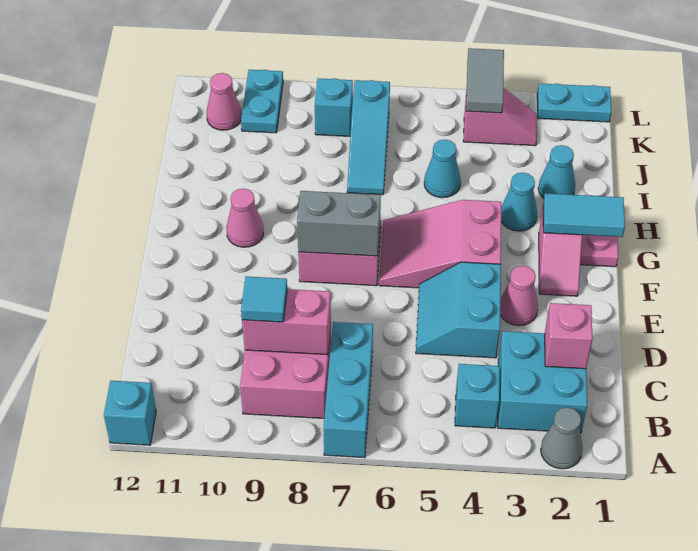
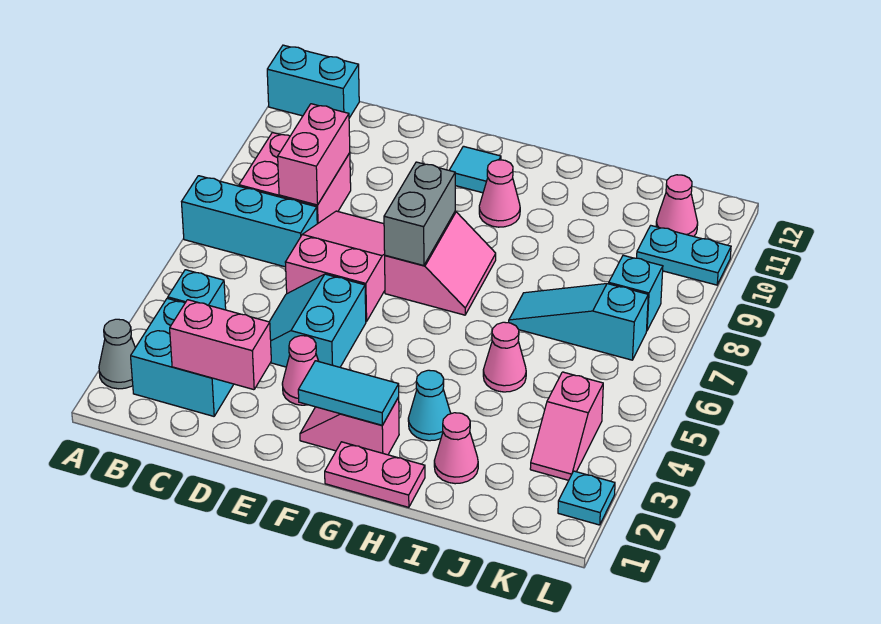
cyan brick A12 level 1 -> cyan brick A12:B12 level 1
pink brick C2 level 2 -> pink brick C2:D2 level 2
cyan tile C9 level 3 -> cyan tile F11 level 1
cyan slope D4:E5 level 1 top 4 -> cyan slope D4:E5 level 1 top E
pink slope F4:G6 level 1 top 4 -> pink slope D6:E8 level 1 top 6
cyan tile G1:G2 level 2 -> cyan tile F2:G2 level 2
cyan cone I2 level 1 -> pink cone I2 level 1
cyan cone I5 level 1 -> pink cone I5 level 1
grey tile K4:L4 level 2 -> none
cyan plate L1:L2 level 1 -> cyan plate L2 level 1

